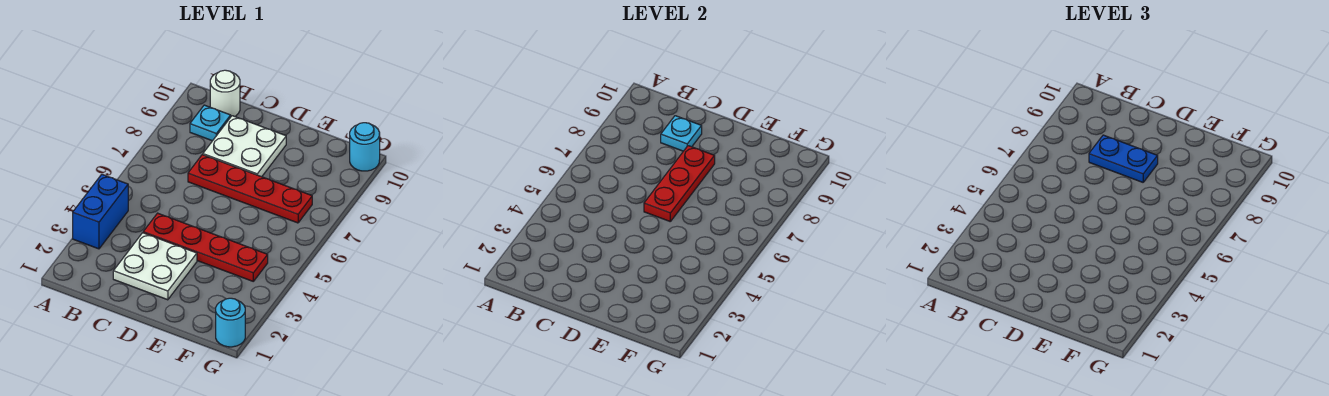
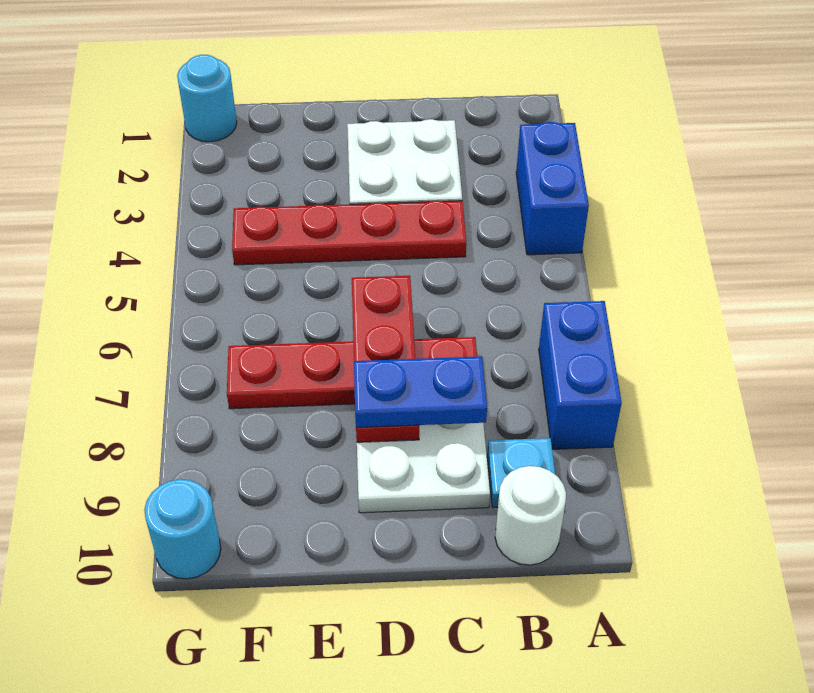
none -> blue brick A7:A8 level 1
cyan plate C9 level 2 -> none

